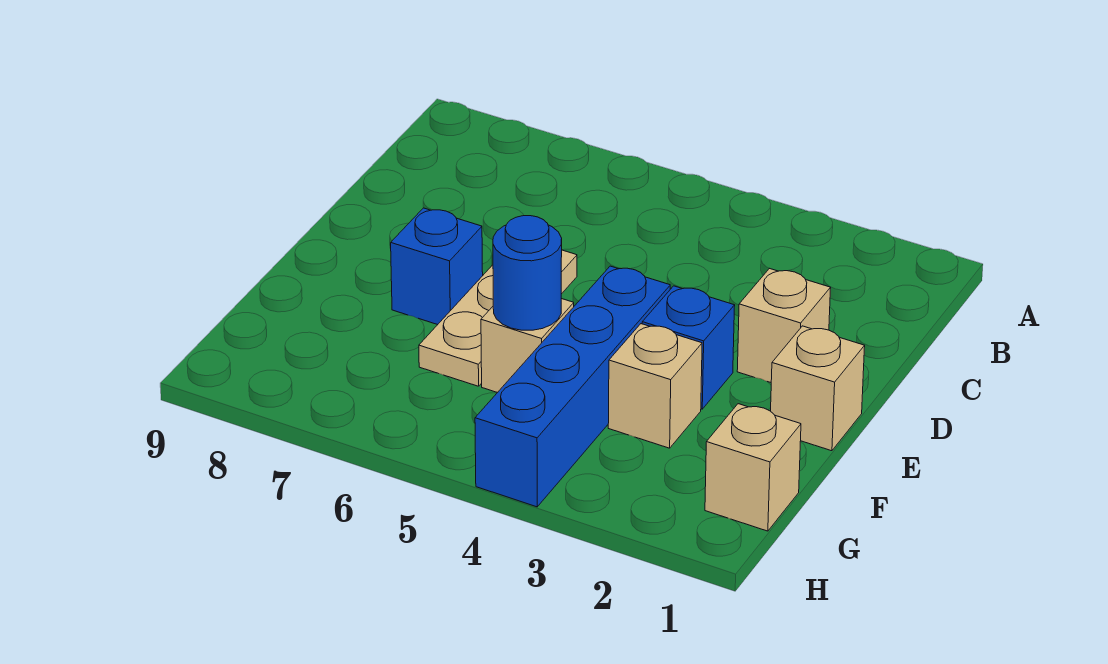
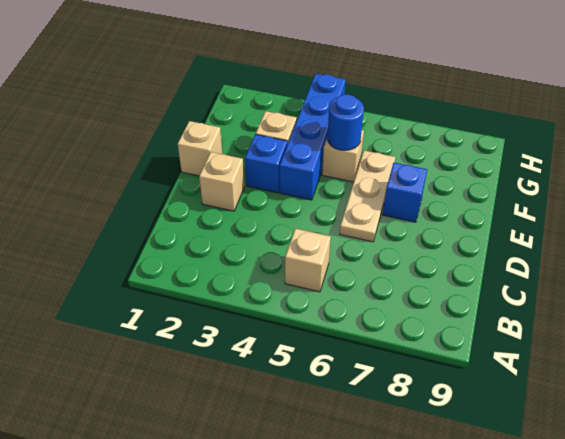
tan brick G1 level 1 -> tan brick B5 level 1

